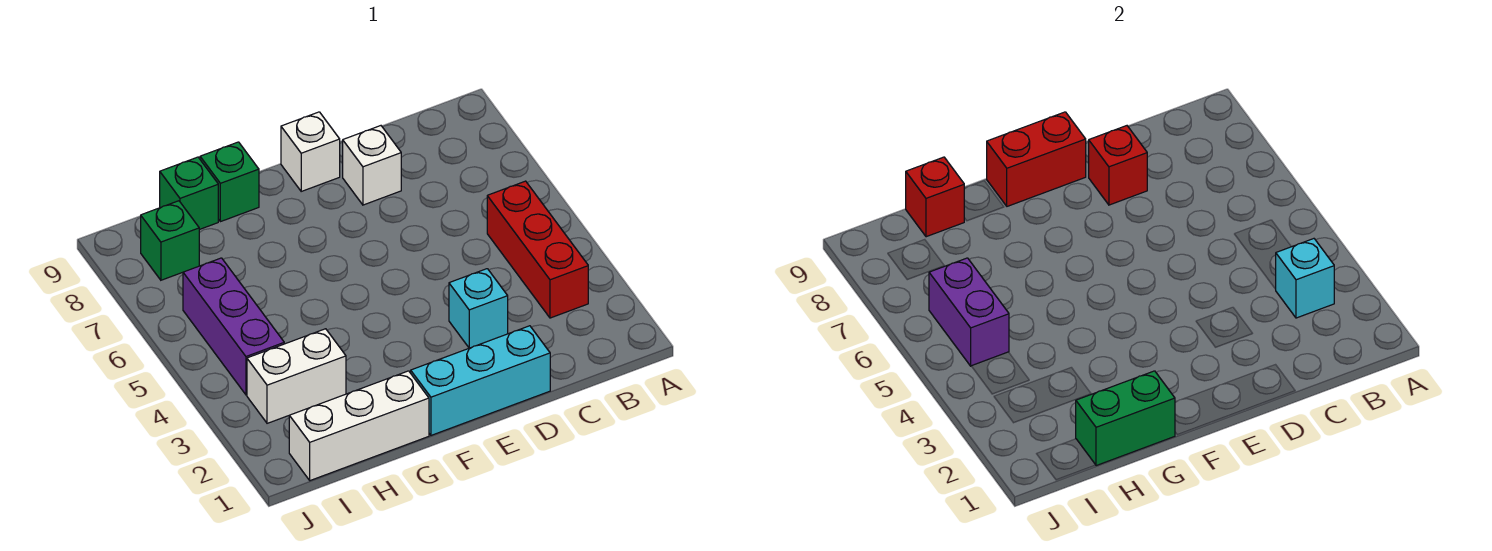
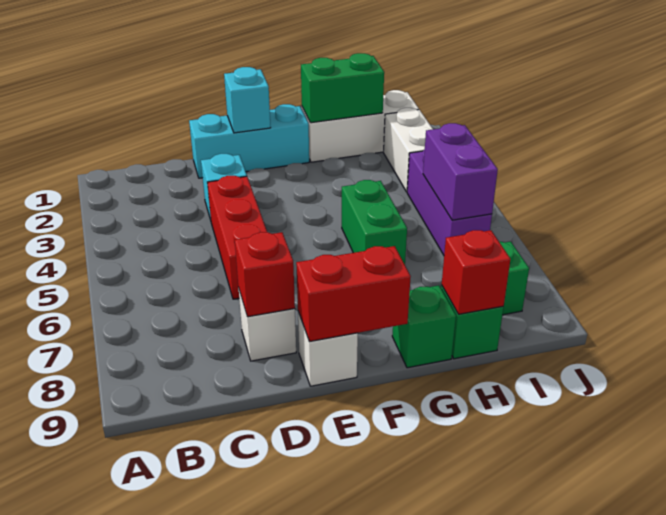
red brick B3:B5 level 1 -> red brick D4:D6 level 1
cyan brick B3 level 2 -> cyan brick E1 level 2
none -> green brick G5:G6 level 1
white brick H3:I3 level 1 -> white brick I2:I3 level 1

